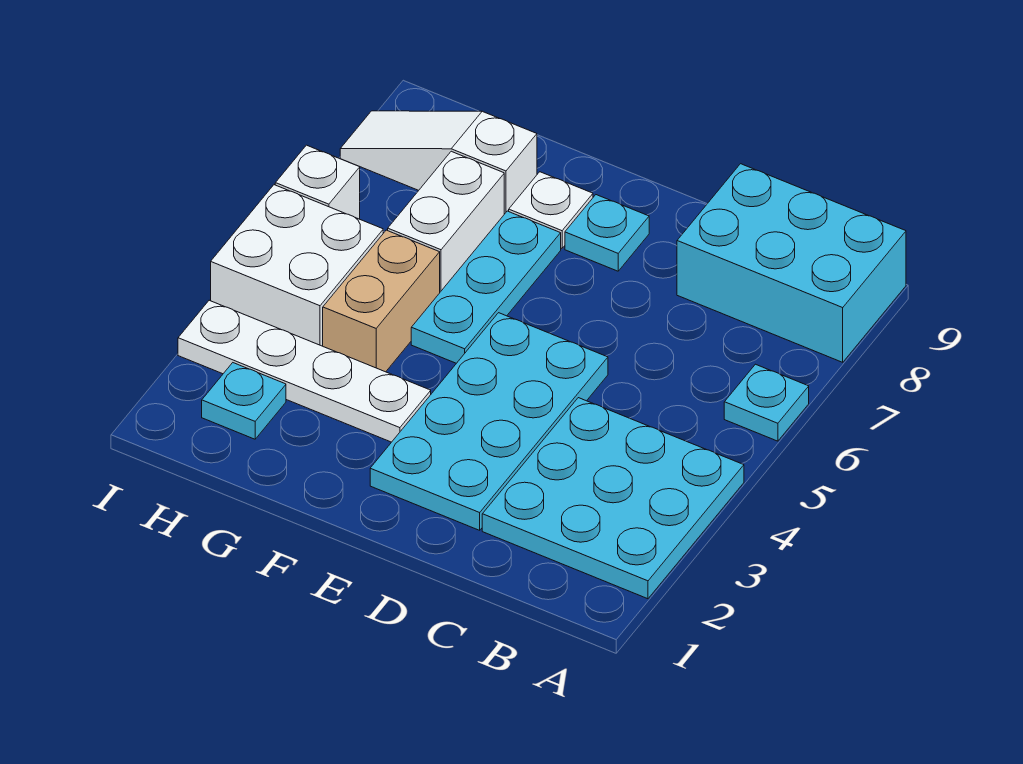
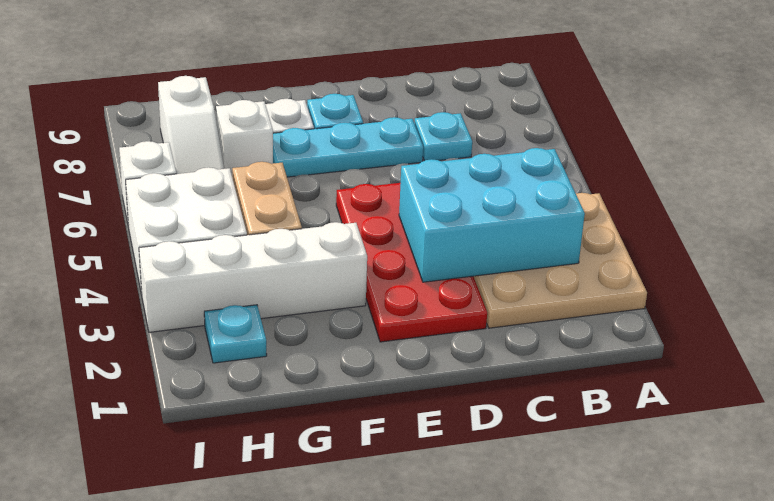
cyan plate A2:C4 level 1 -> tan plate A2:C4 level 1
cyan plate A6 level 1 -> cyan plate C7 level 1
cyan brick A8:C9 level 1 -> cyan brick B3:D4 level 2
cyan plate D2:E5 level 1 -> red plate D2:E5 level 1
white plate F3:I3 level 1 -> white brick F3:I3 level 1
cyan plate F5:F7 level 1 -> cyan plate D7:F7 level 1
white brick G6:G7 level 1 -> white brick G7 level 1
white slope G8:I8 level 1 top G -> white slope H6:H8 level 1 top 8

